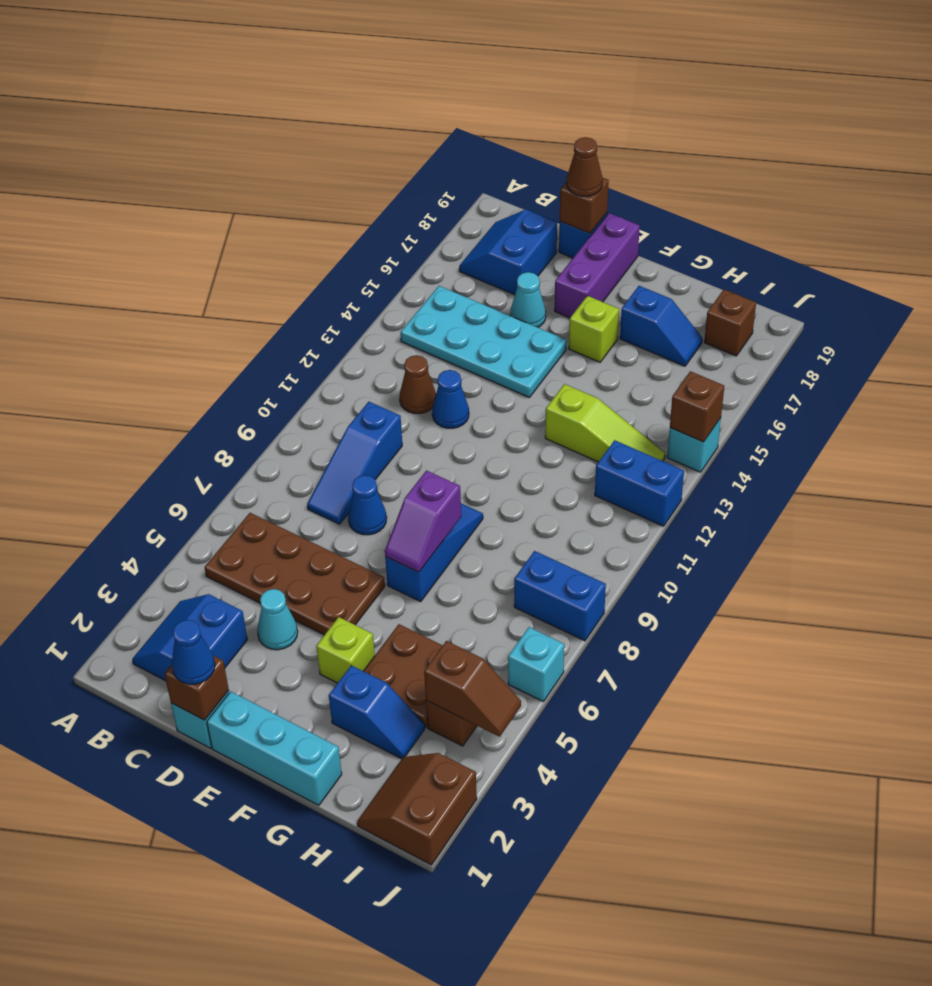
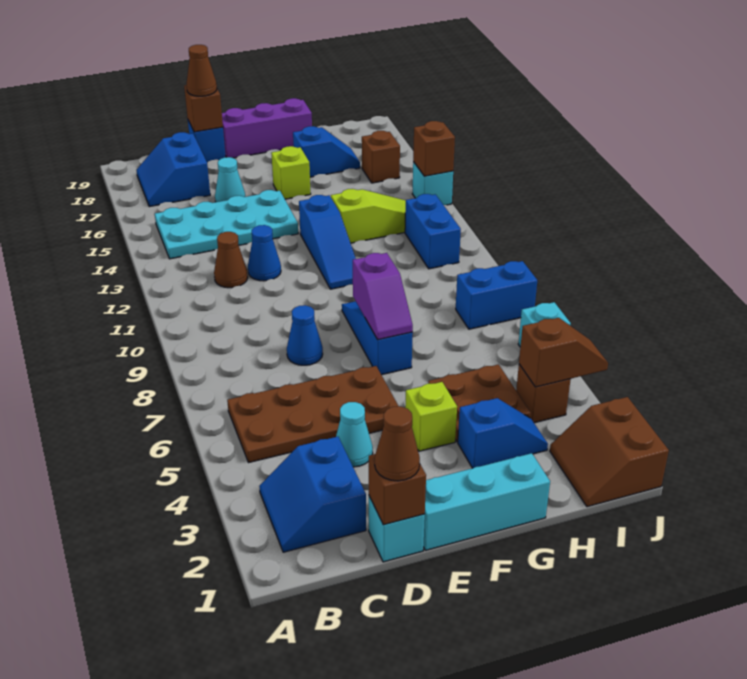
blue slope C8:C10 level 1 top 10 -> blue slope F11:F13 level 1 top 13
blue cone D1 level 3 -> brown cone D1 level 3
purple brick E17:E19 level 1 -> purple brick E19:G19 level 1
blue brick I12:J12 level 1 -> blue brick I11:I12 level 1
brown brick I18 level 1 -> brown brick I16 level 1

